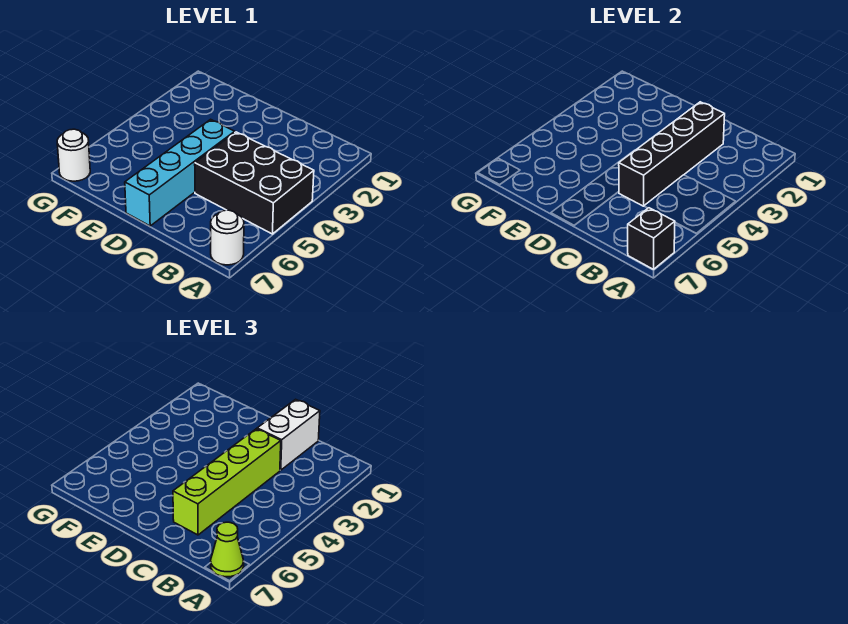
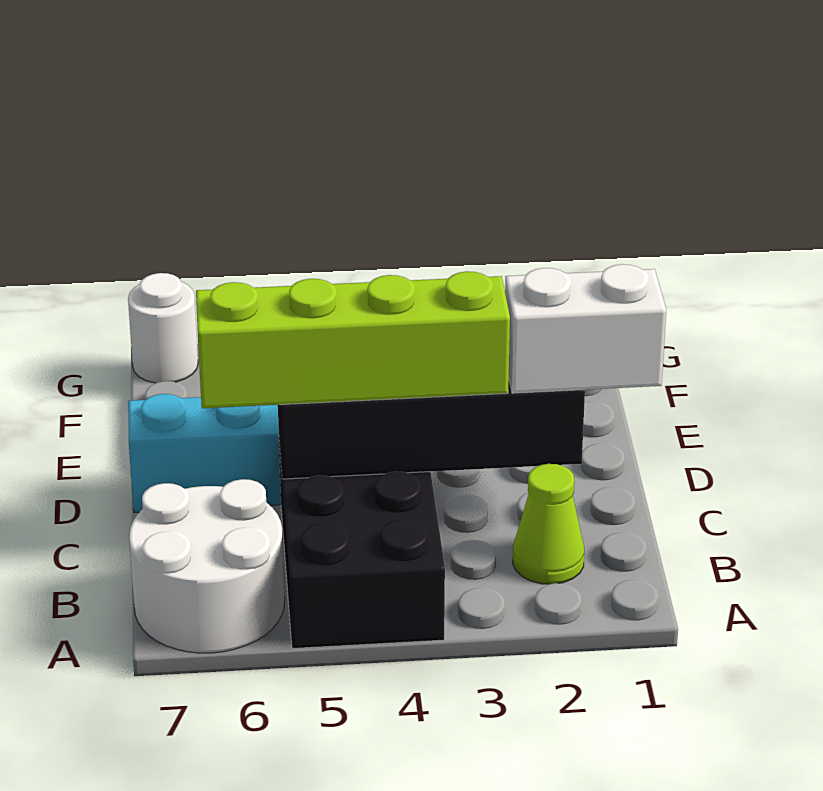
white round brick A7 level 1 -> white round brick A6:B7 level 1
black brick A7 level 2 -> none
lime cone A7 level 3 -> lime cone B2 level 1

